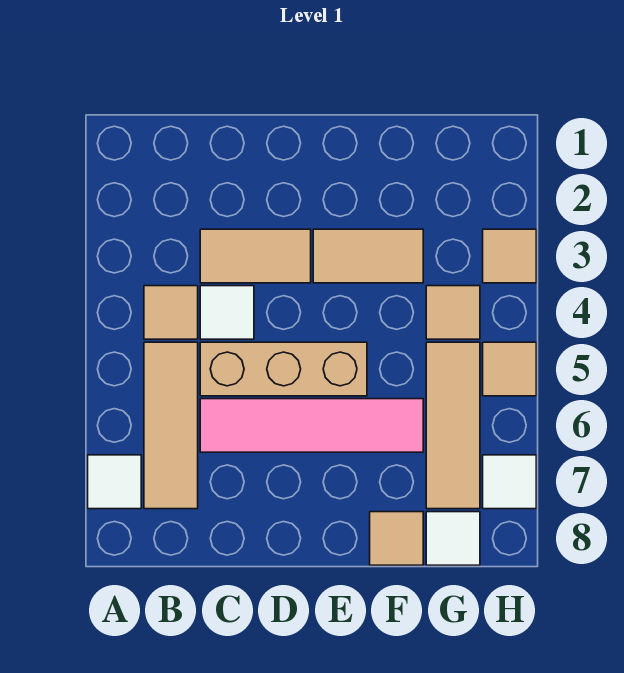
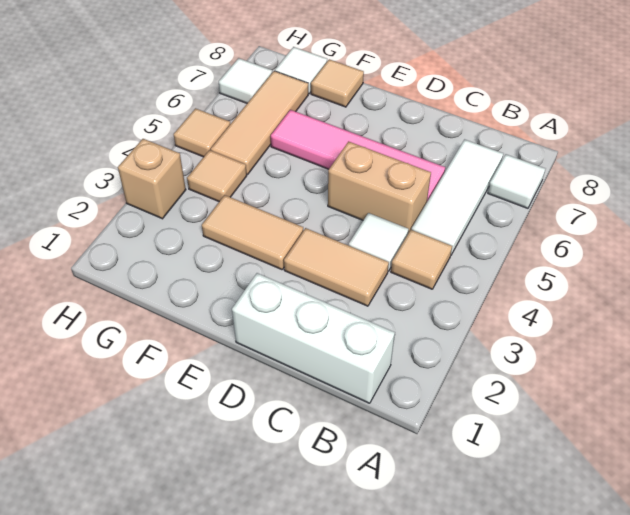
none -> white brick B1:D1 level 1
tan tile B5:B7 level 1 -> white tile B5:B7 level 1
tan brick C5:E5 level 1 -> tan brick C5:D5 level 1
tan tile H3 level 1 -> tan brick H3 level 1

